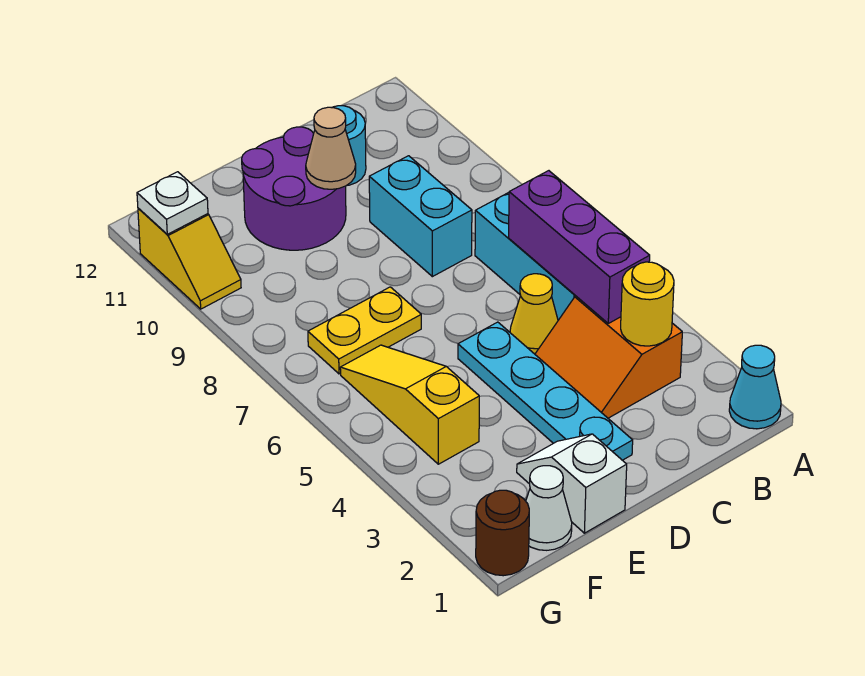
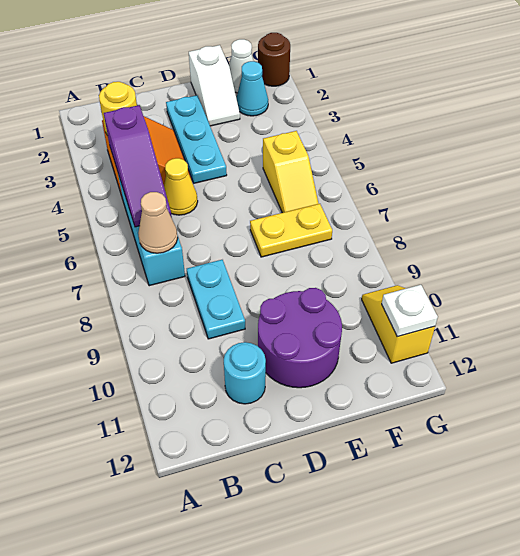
cyan cone A1 level 1 -> cyan cone F2 level 1
purple brick B4:B6 level 2 -> purple slope B4:B6 level 2 top 4
cyan brick C8:C9 level 1 -> cyan plate C8:C9 level 1
cyan plate D2:D5 level 1 -> cyan plate D2:D4 level 1
tan cone D10 level 2 -> tan cone B7 level 2
yellow slope F4:F6 level 1 top 4 -> yellow slope F5:F6 level 1 top 5

